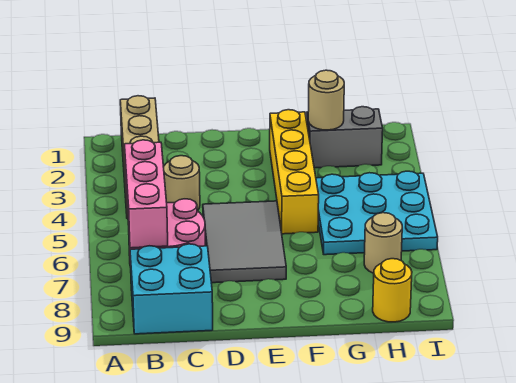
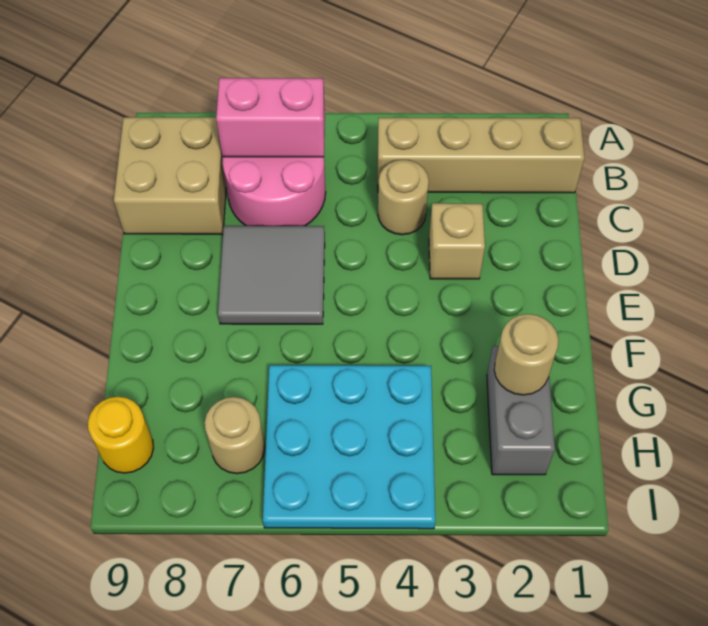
pink brick B5:B7 level 2 -> pink brick B6:B7 level 2
cyan brick B8:C9 level 1 -> tan brick B8:C9 level 1
none -> tan brick D3 level 1
grey tile D5:E7 level 1 -> grey tile D6:E7 level 1
yellow brick F2:F5 level 1 -> none

